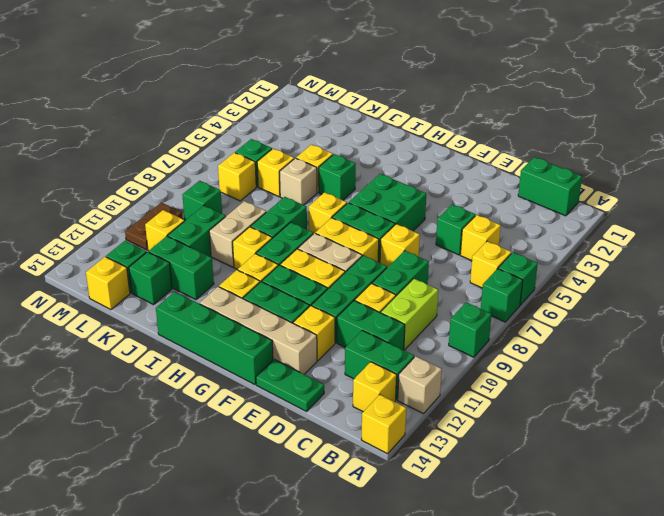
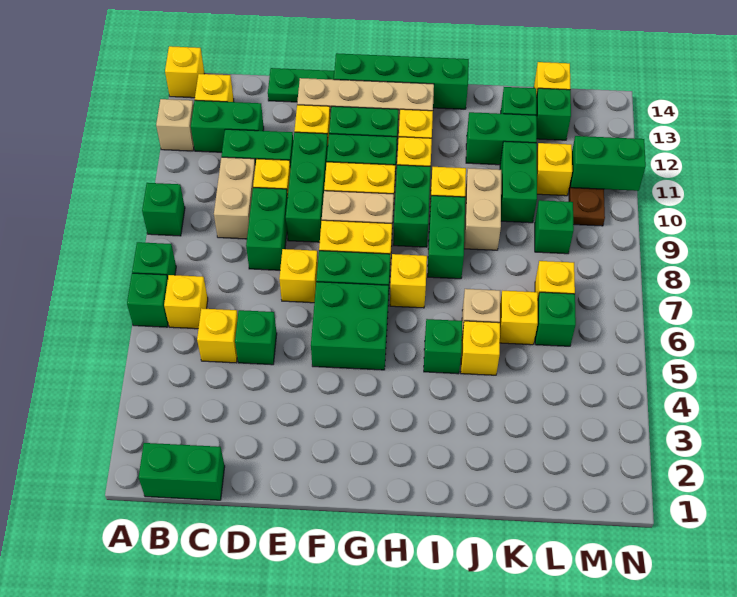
lime brick C9:C10 level 1 -> tan brick C9:C10 level 1
none -> green brick M11:N11 level 2

